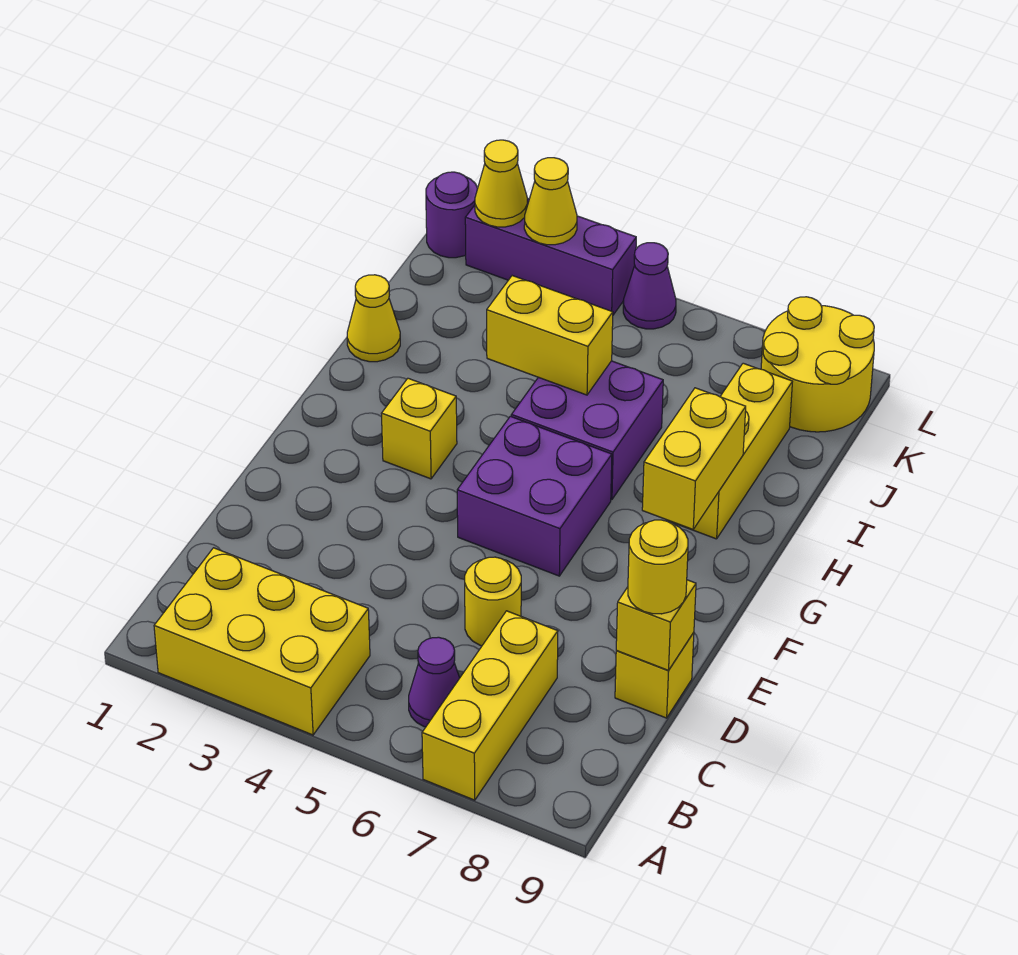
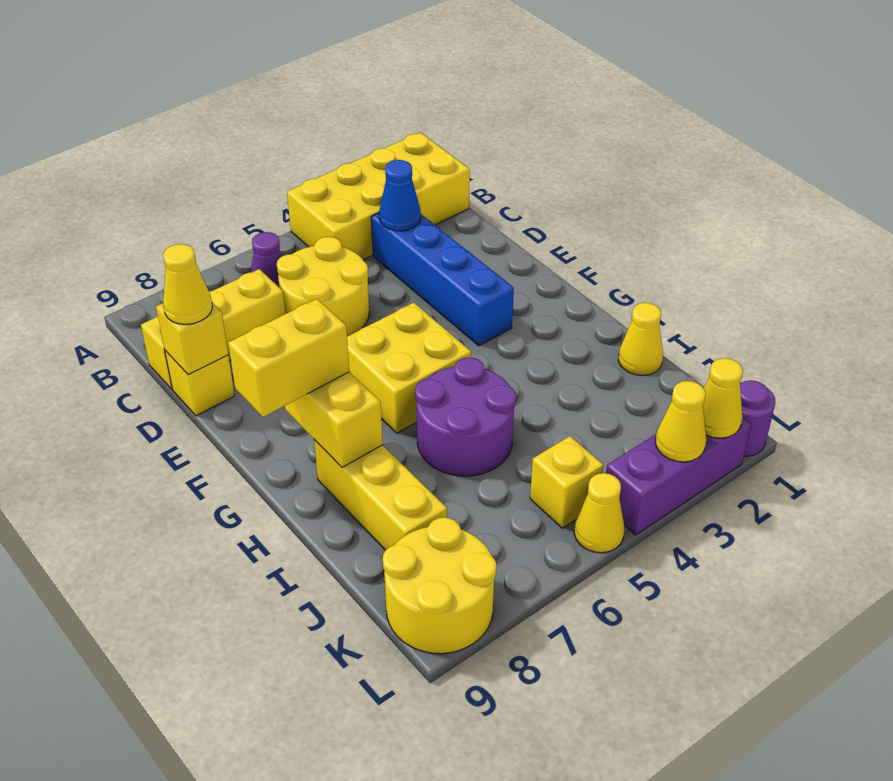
yellow brick A2:B4 level 1 -> yellow brick A1:B4 level 1
yellow brick A7:C7 level 1 -> yellow brick C7:C9 level 1
none -> blue brick C3:F3 level 1
none -> blue cone C3 level 2
yellow round brick D6 level 1 -> yellow round brick C5:D6 level 1
yellow round brick D9 level 3 -> yellow cone D9 level 3
purple brick F5:G6 level 1 -> yellow brick F5:G6 level 1
yellow brick G3 level 1 -> yellow brick K5 level 1
purple brick H5:I6 level 1 -> purple round brick H5:I6 level 1
yellow brick I4:I5 level 2 -> yellow brick G8:G9 level 3
purple cone L5 level 1 -> yellow cone L5 level 1

